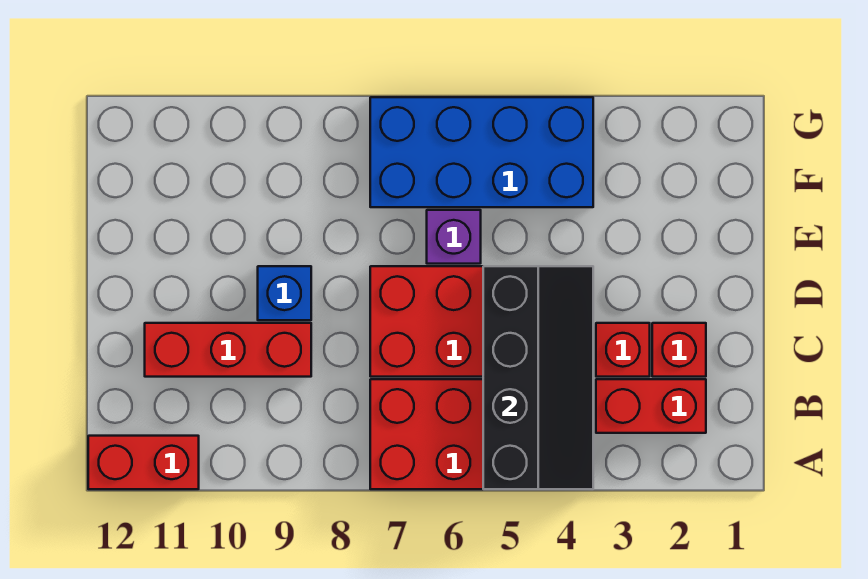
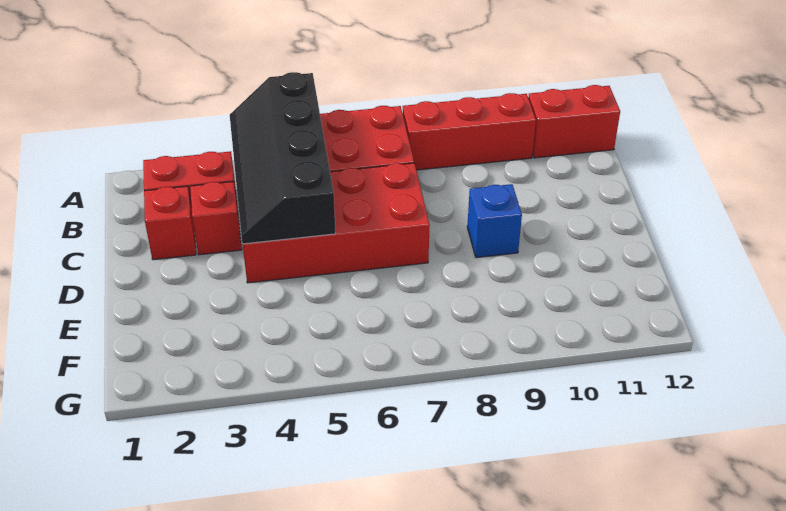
red brick C9:C11 level 1 -> red brick A8:A10 level 1
purple brick E6 level 1 -> none
blue brick F4:G7 level 1 -> none

